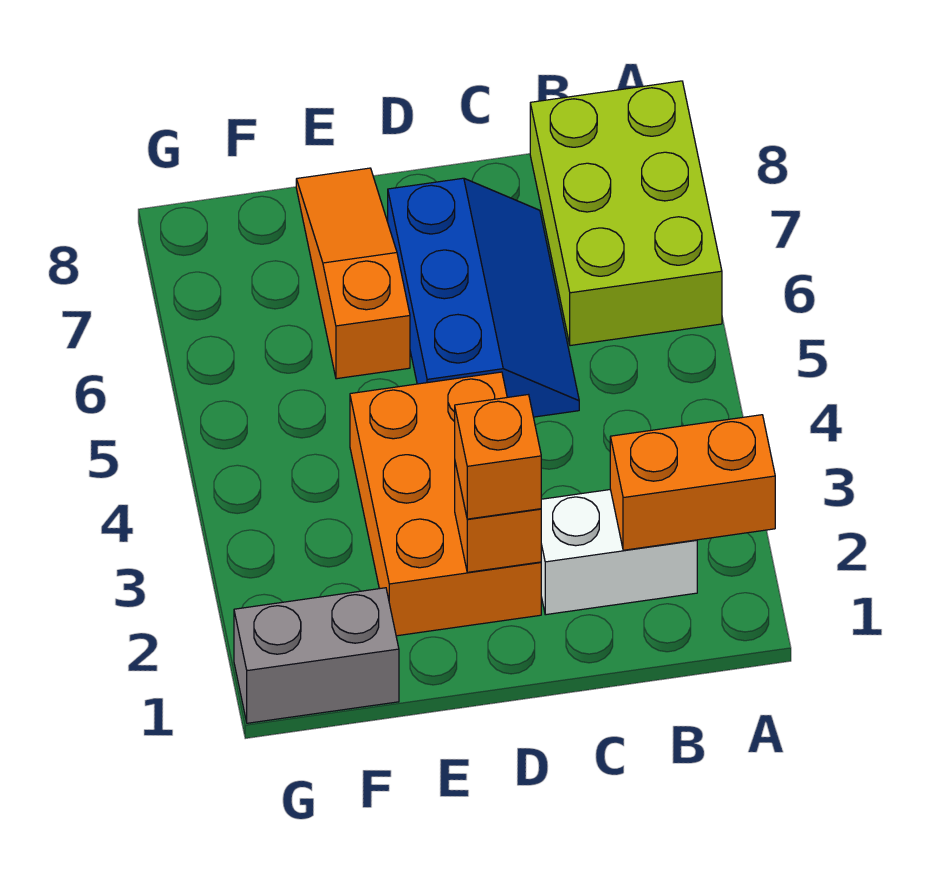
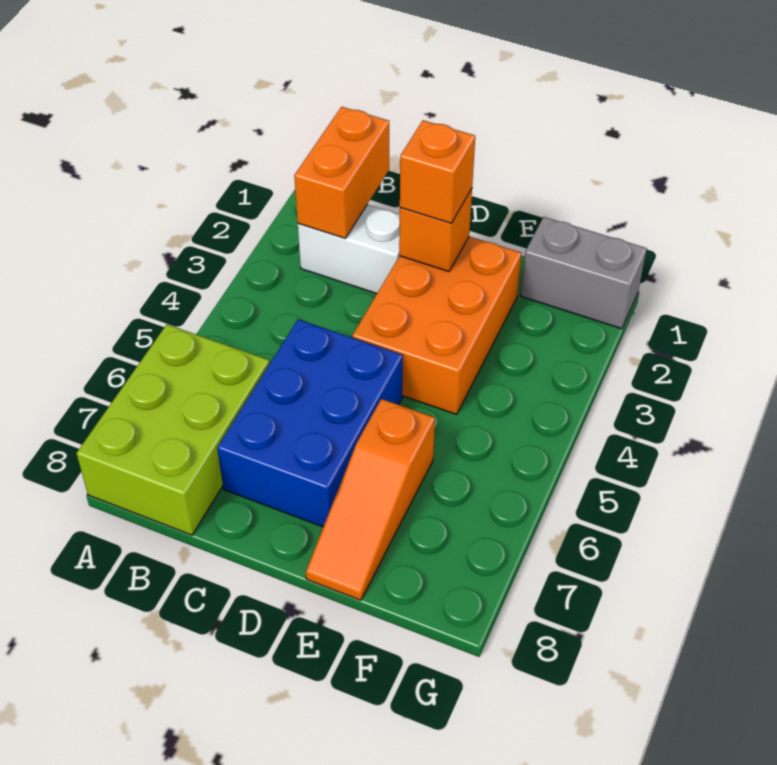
orange brick A2:B2 level 2 -> orange brick B1:B2 level 2
blue slope C5:D7 level 1 top D -> blue brick C5:D7 level 1

